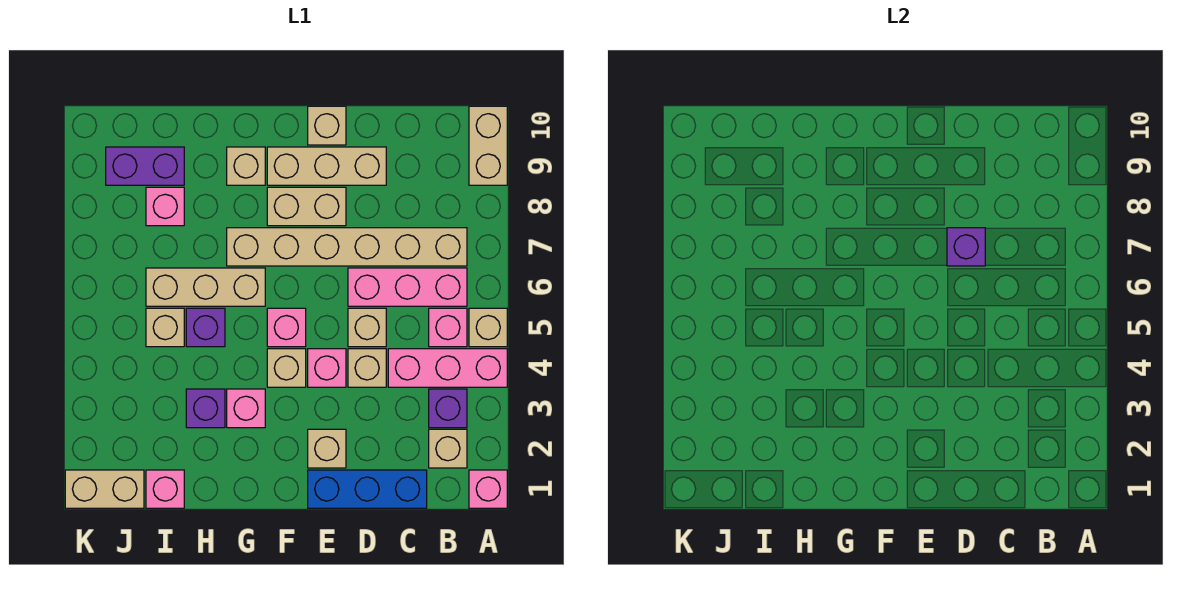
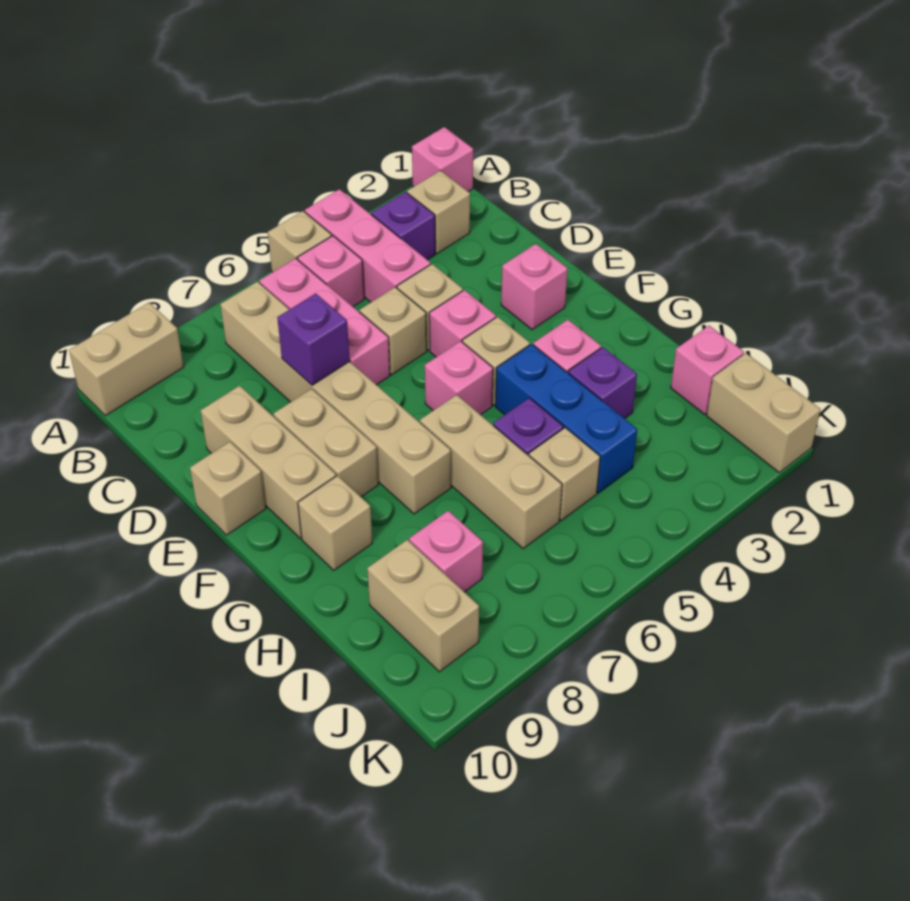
blue brick C1:E1 level 1 -> blue brick G4:I4 level 1
tan brick E2 level 1 -> pink brick E2 level 1
purple brick I9:J9 level 1 -> tan brick I9:J9 level 1

